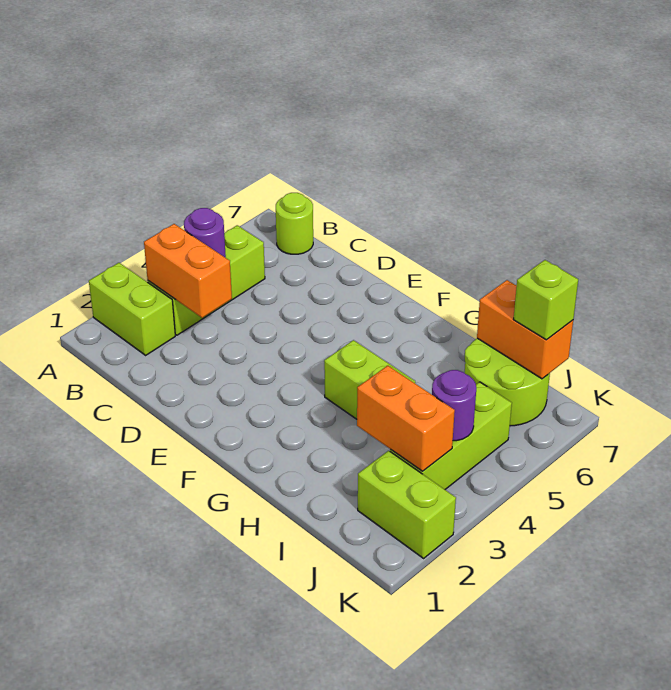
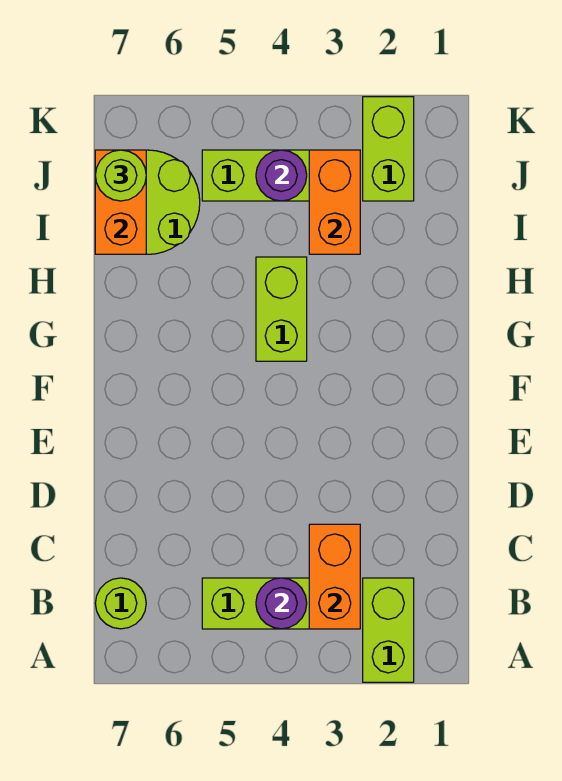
lime brick J7 level 3 -> lime round brick J7 level 3

